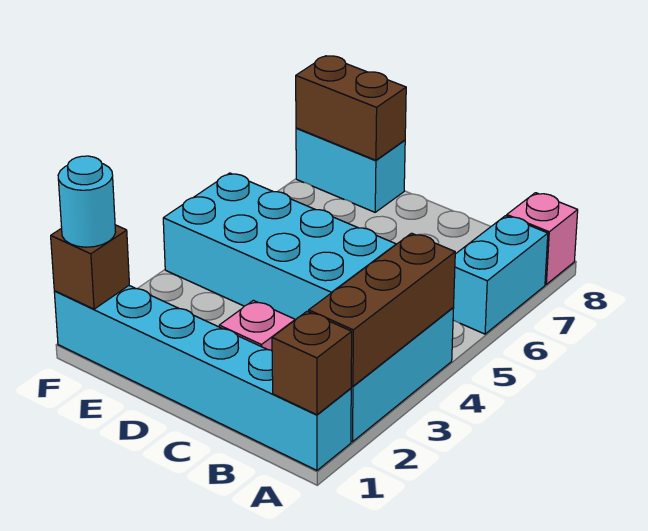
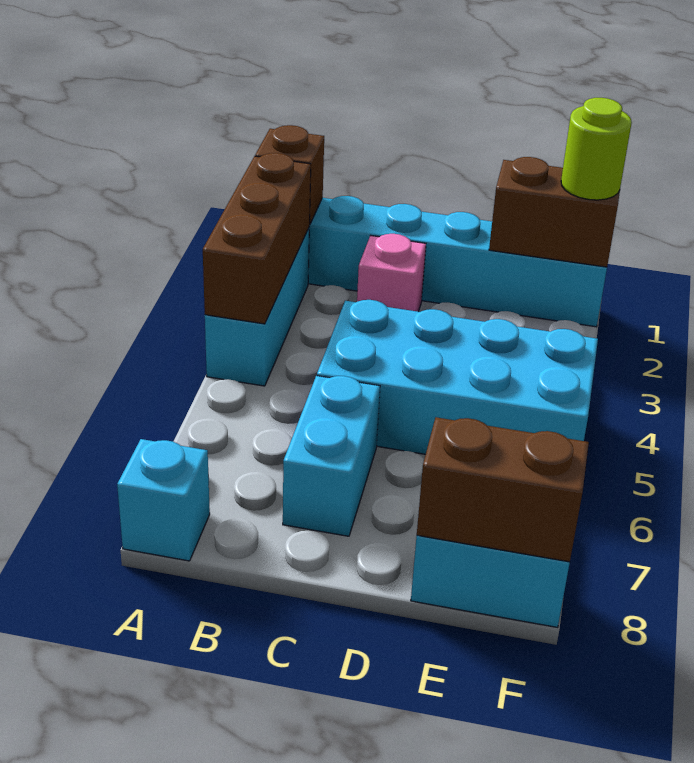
cyan brick A6:A7 level 1 -> cyan brick C6:C7 level 1
pink brick A8 level 1 -> cyan brick A8 level 1
brown brick F1 level 2 -> brown brick E1:F1 level 2
cyan round brick F1 level 3 -> lime round brick F1 level 3

